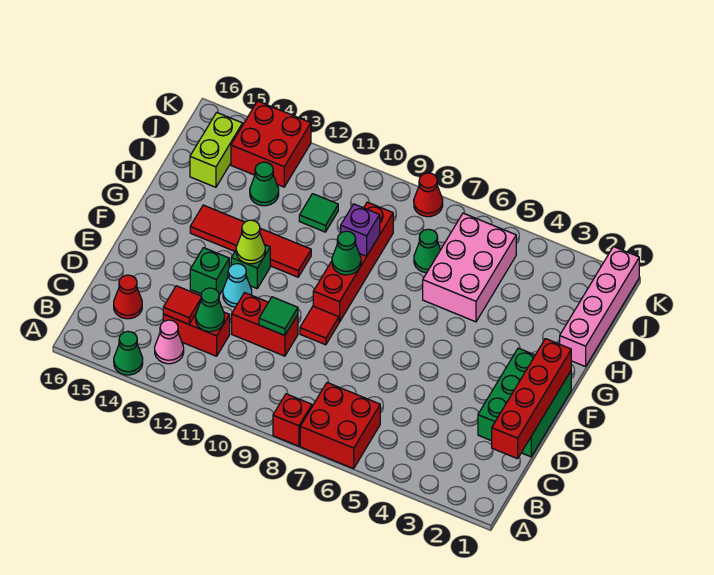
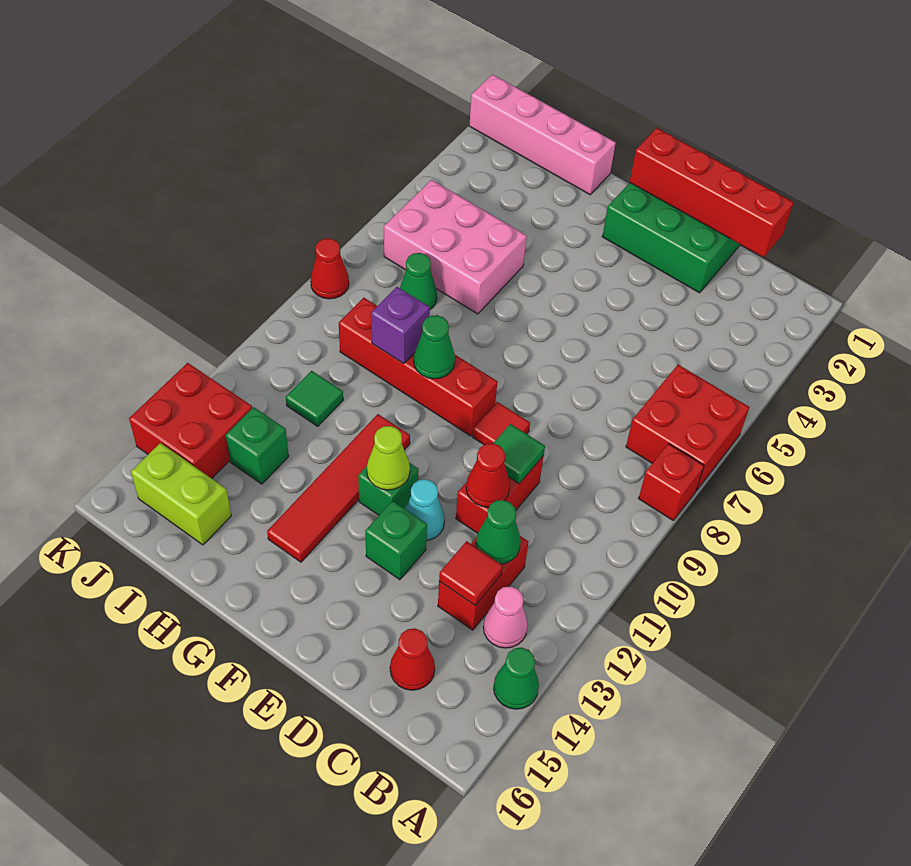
none -> red cone D11 level 2
green cone I13 level 1 -> green brick I13 level 1

